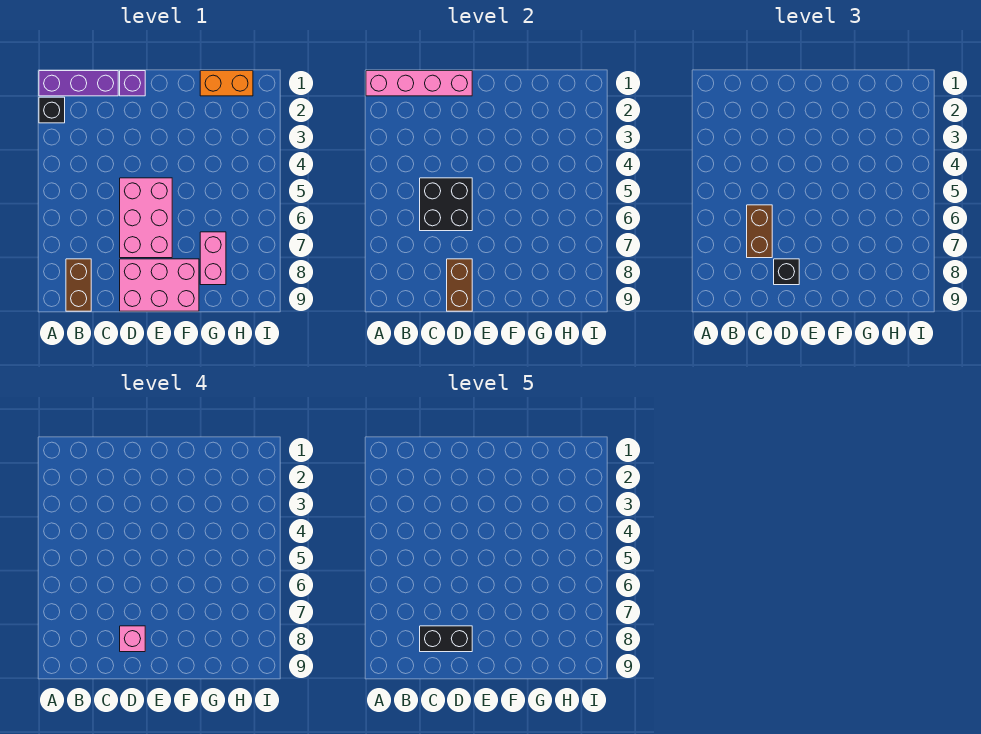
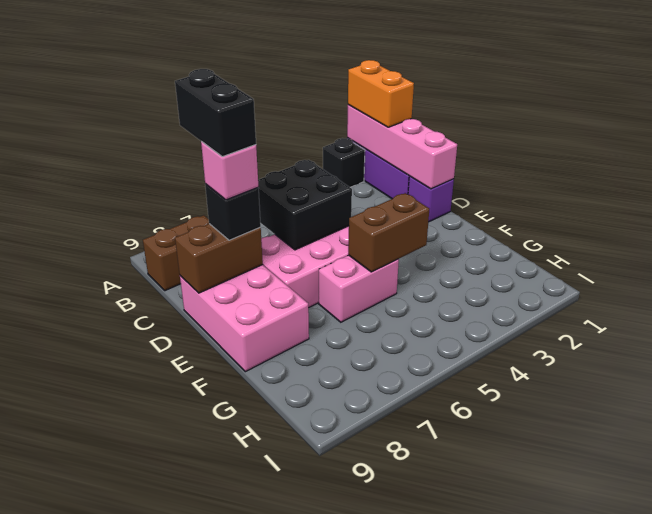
brown brick C6:C7 level 3 -> brown brick F4:F5 level 2
orange brick G1:H1 level 1 -> orange brick A1:B1 level 3
pink brick G7:G8 level 1 -> pink brick F5:F6 level 1

